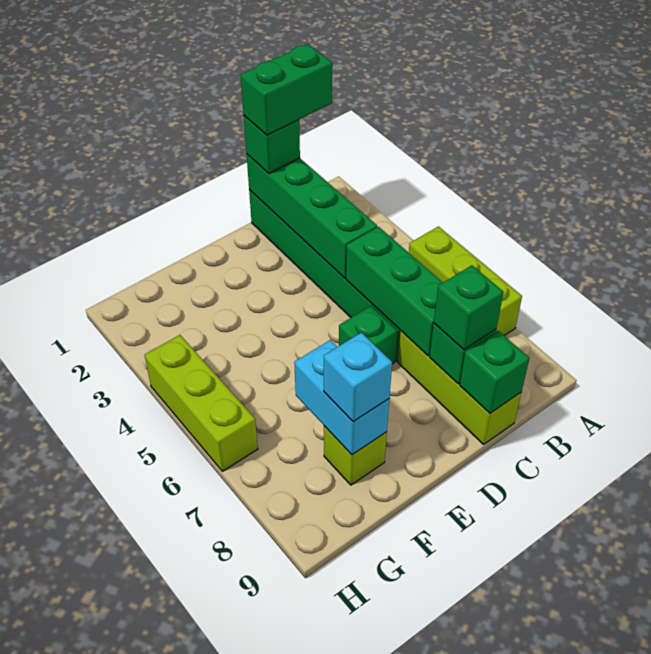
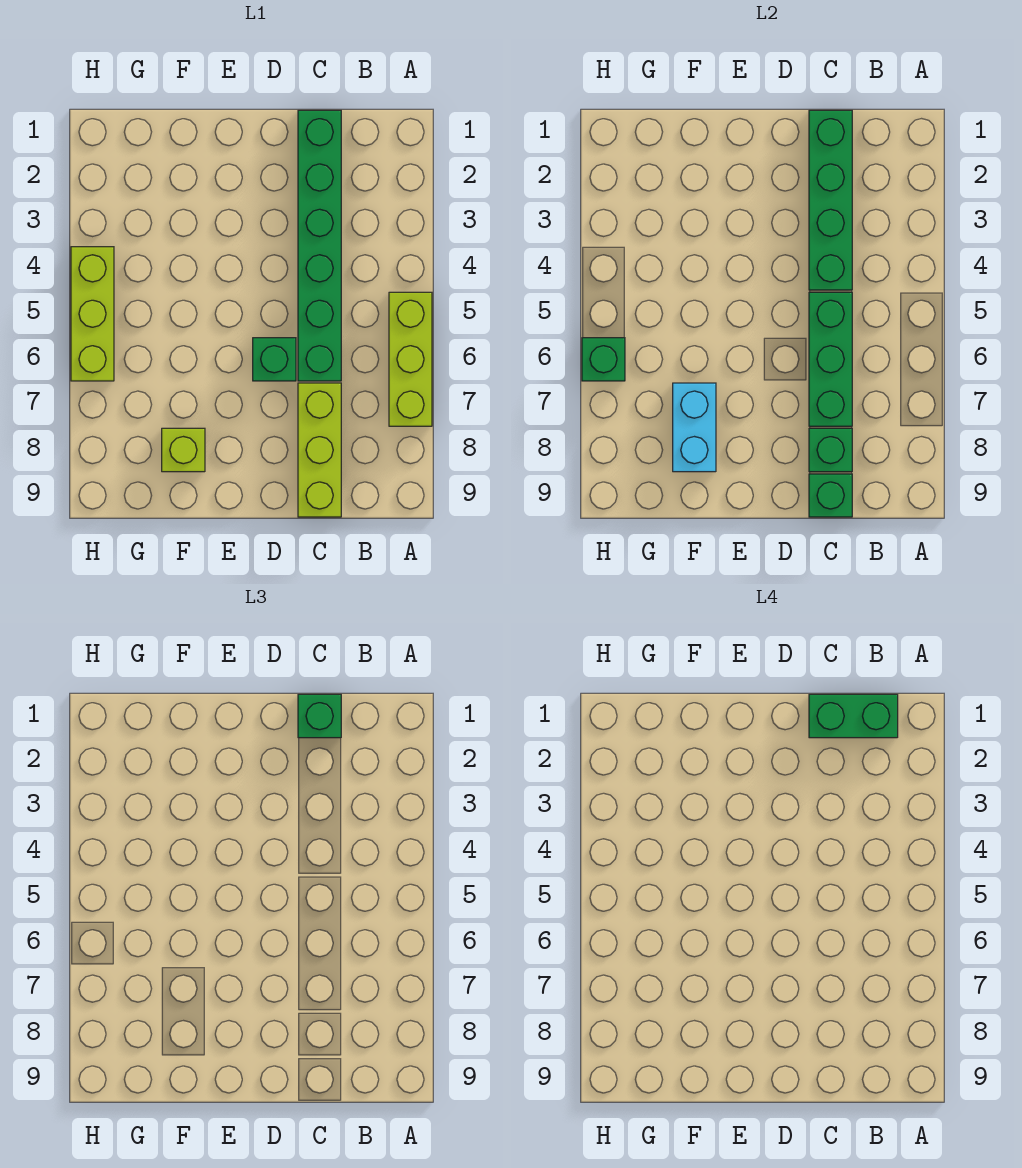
green brick C8 level 3 -> green brick H6 level 2
cyan brick F8 level 3 -> none

